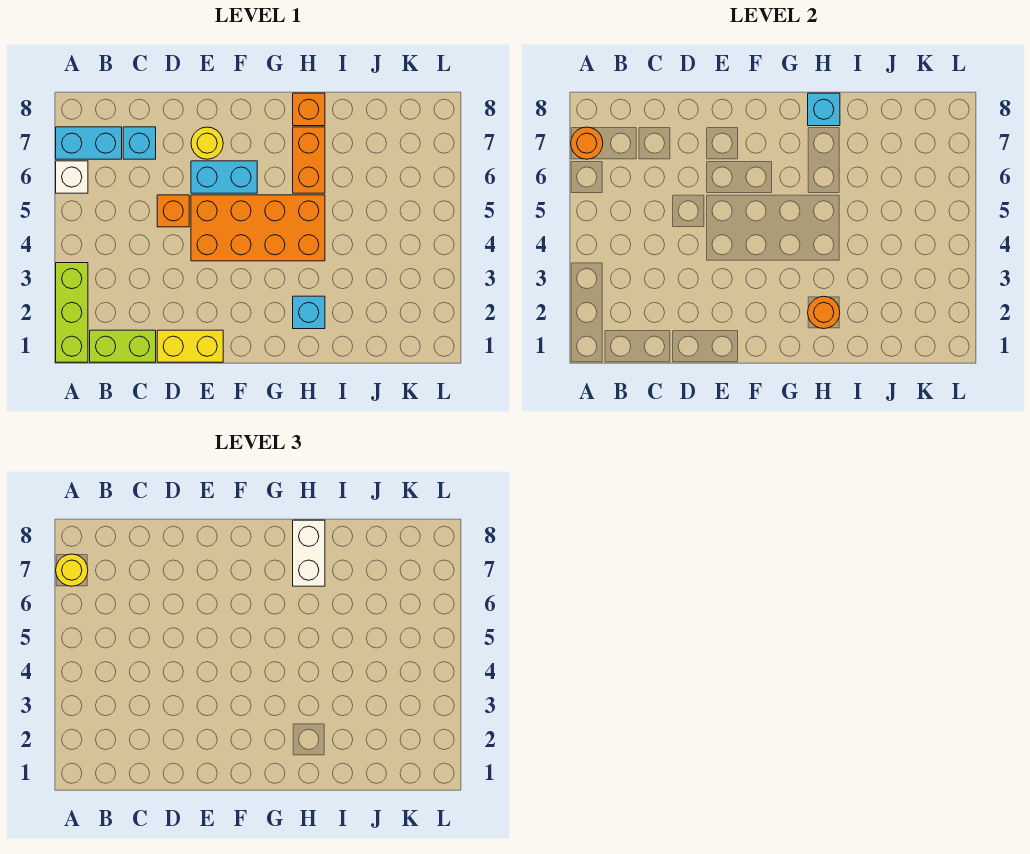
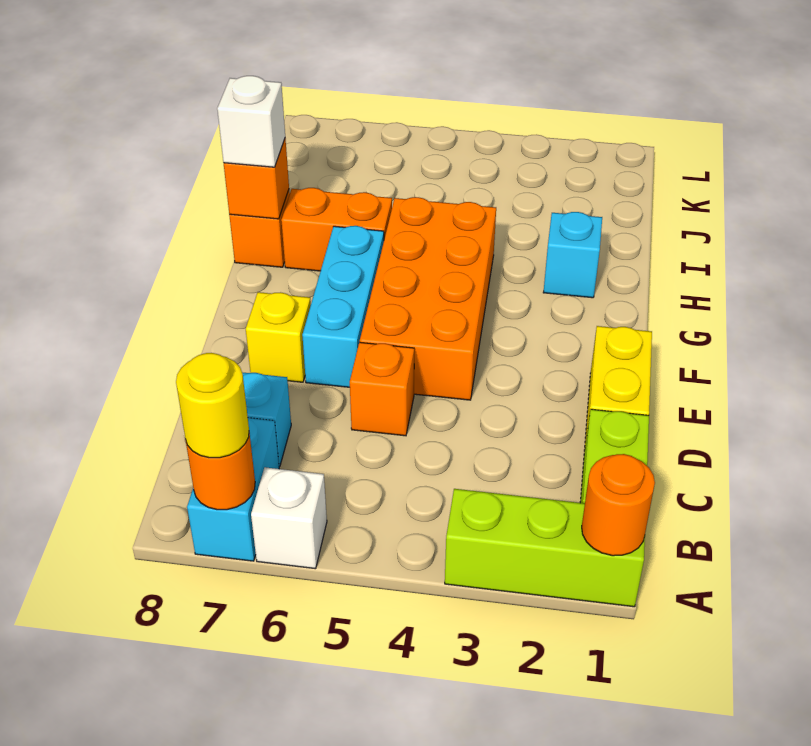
cyan brick E6:F6 level 1 -> cyan brick E6:G6 level 1
yellow round brick E7 level 1 -> yellow brick E7 level 1
orange round brick H2 level 2 -> orange round brick A1 level 2
white brick H7:H8 level 3 -> white brick H8 level 3
cyan brick H8 level 2 -> orange brick H8 level 2

